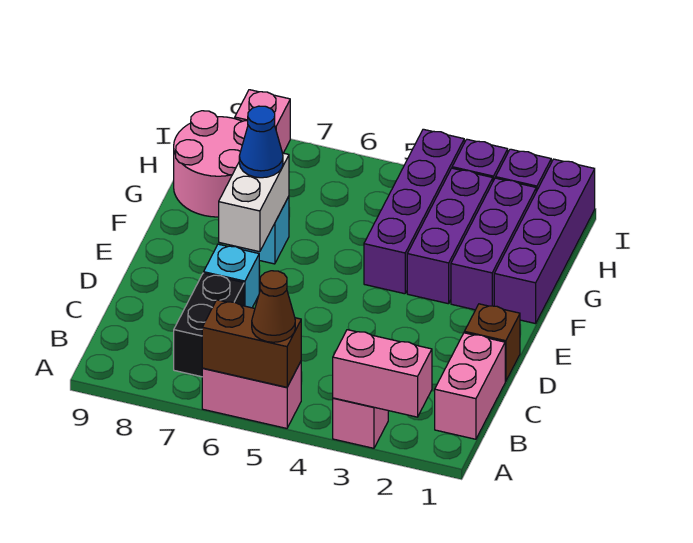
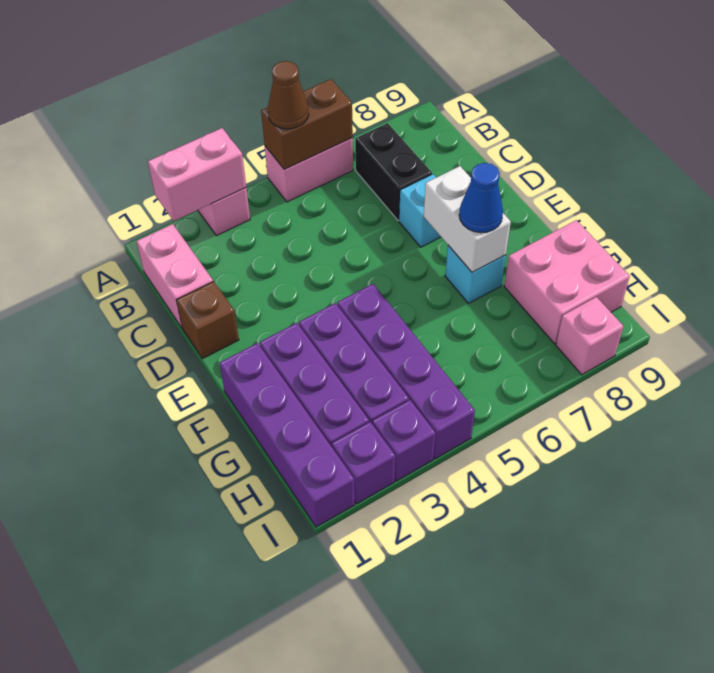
pink round brick G8:H9 level 1 -> pink brick G8:H9 level 1

